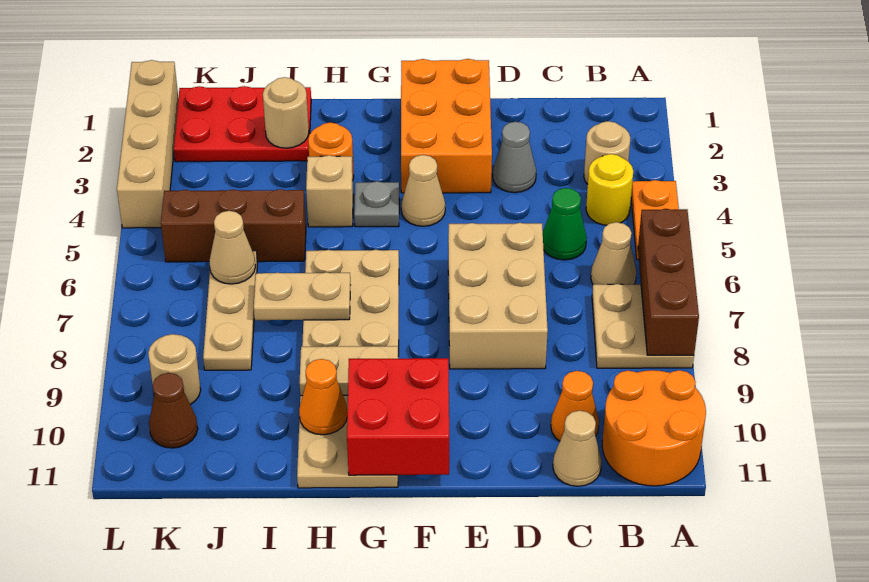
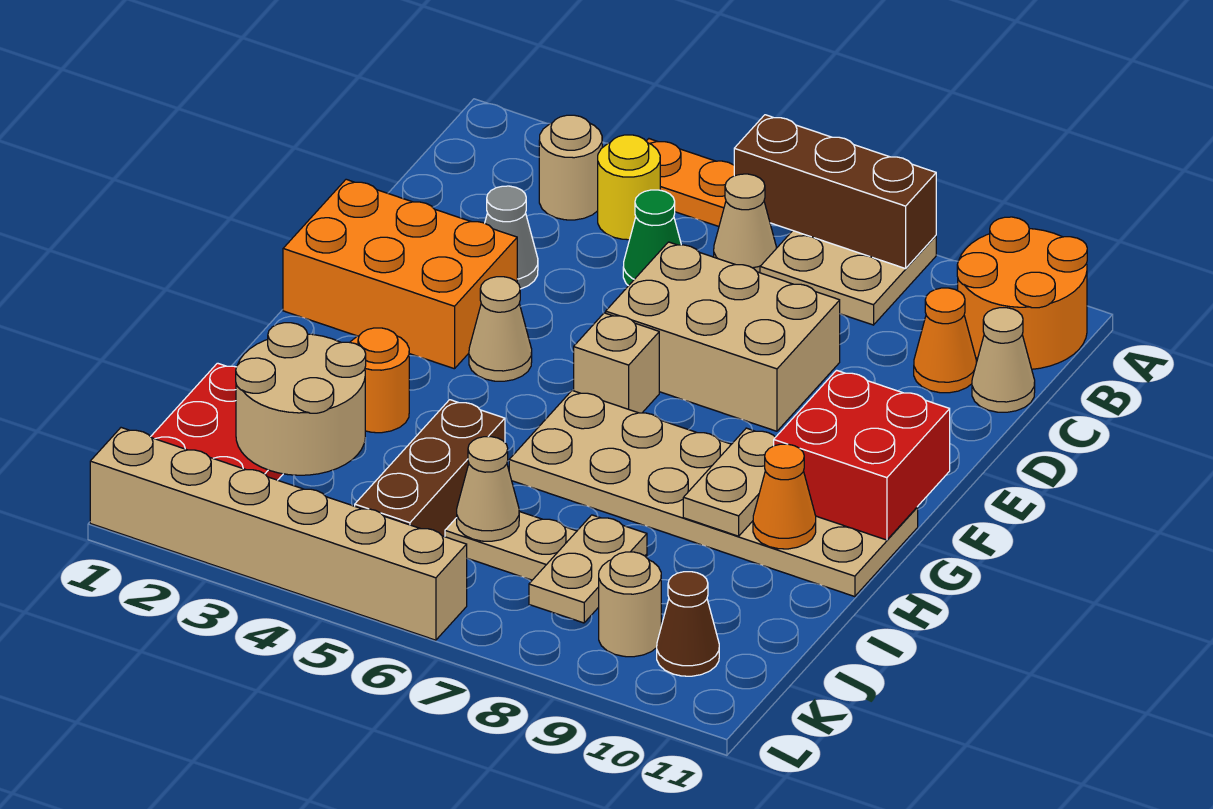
grey plate G4 level 1 -> none
tan brick H4 level 1 -> tan brick F6 level 1
tan plate H7:I7 level 2 -> tan plate J8:K8 level 2
tan round brick I2 level 2 -> tan round brick I2:J3 level 2
tan brick L1:L4 level 1 -> tan brick L1:L6 level 1

